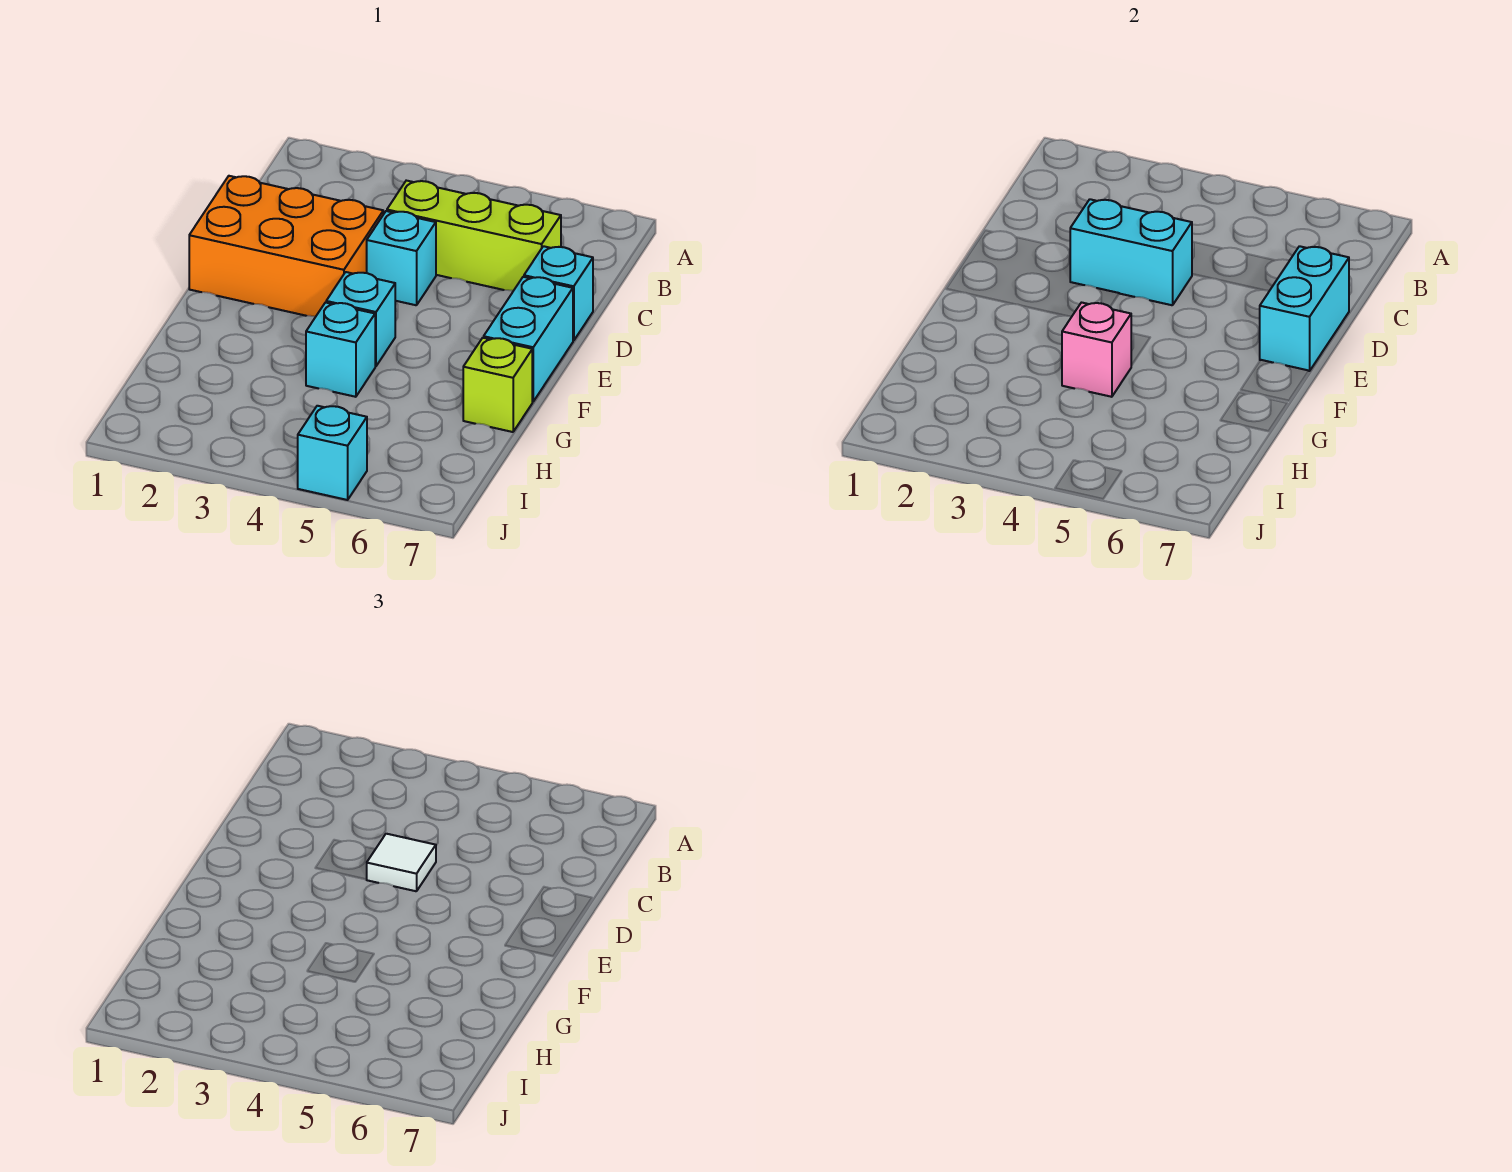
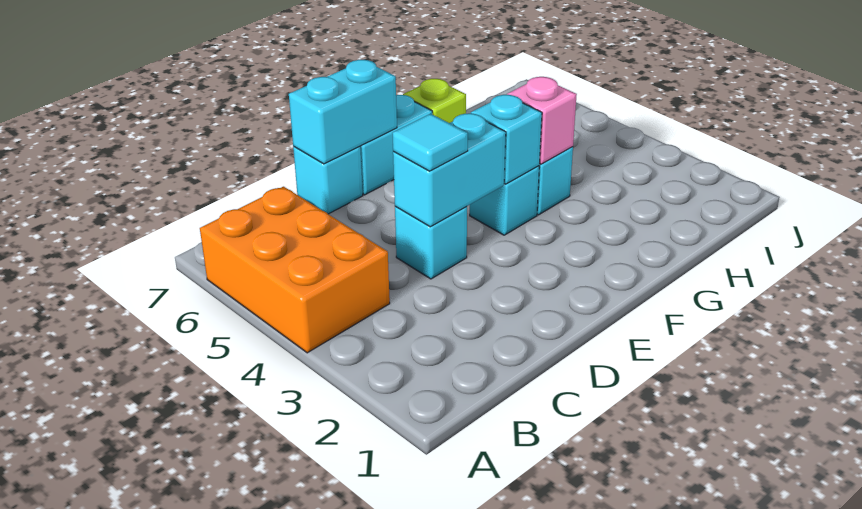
lime brick C4:C6 level 1 -> none
orange brick D1:E3 level 1 -> orange brick A4:B6 level 1
cyan brick D3:D4 level 2 -> cyan brick D4:E4 level 2
white tile D4 level 3 -> cyan tile D4 level 3
cyan brick J5 level 1 -> cyan brick F4 level 2

